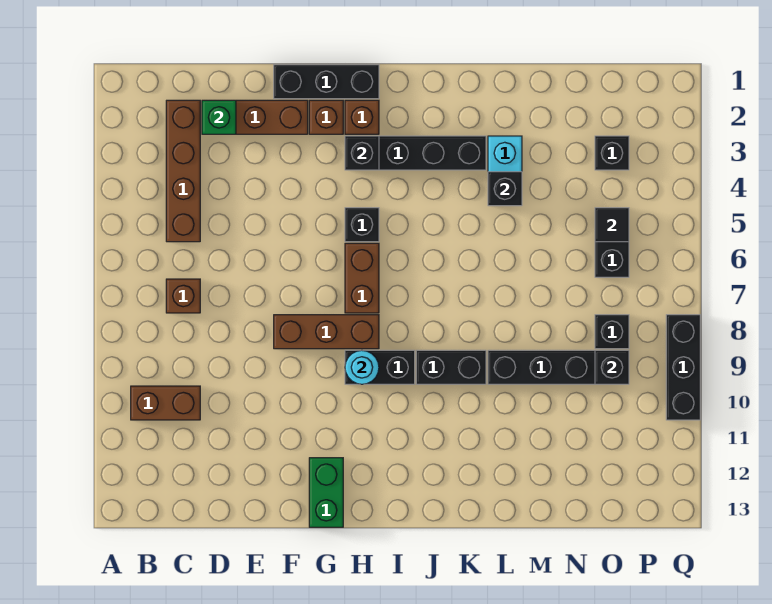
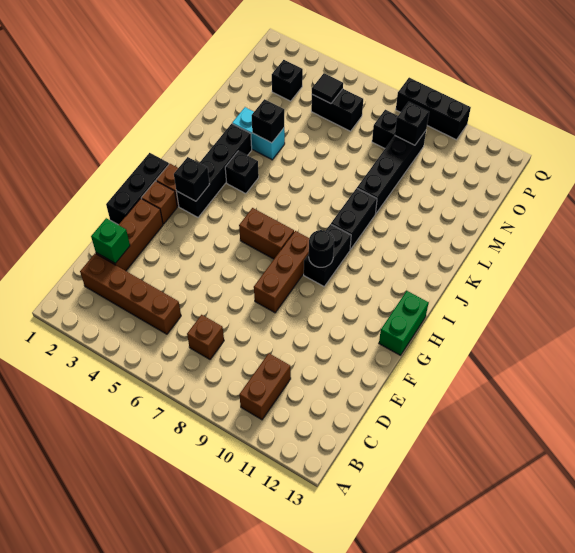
green brick G12:G13 level 1 -> green brick G13:H13 level 1
black brick H5 level 1 -> black brick J4 level 1
cyan round brick H9 level 2 -> black round brick H9 level 2

